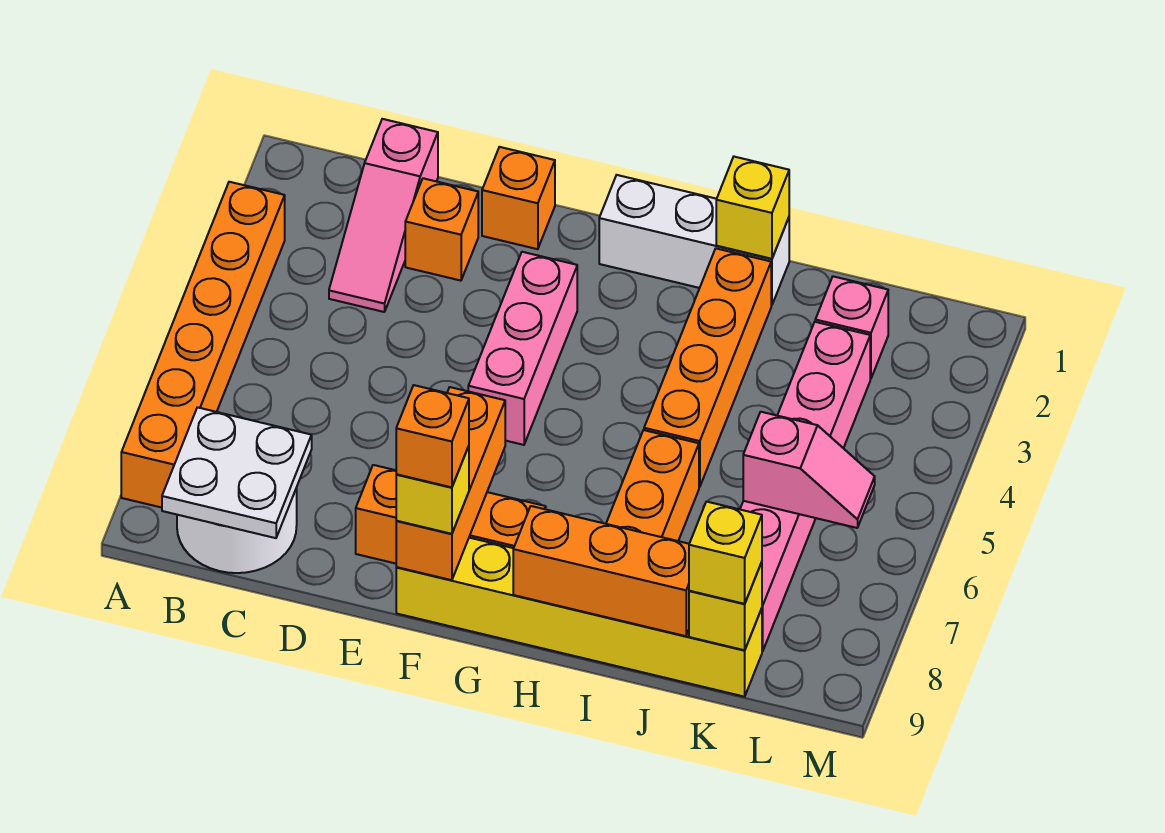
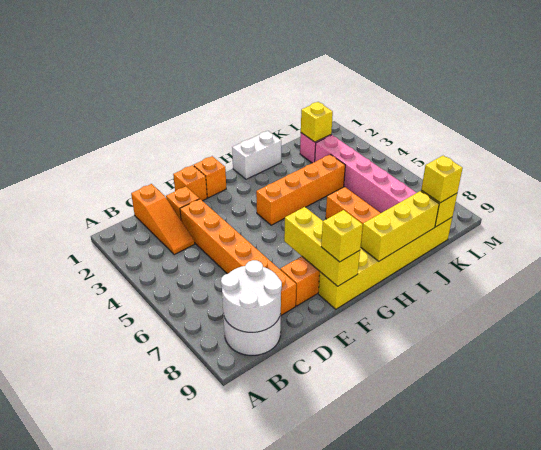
orange brick A3:A8 level 1 -> orange brick D3:D8 level 1
white plate B8:C9 level 2 -> white round brick B8:C9 level 2
pink slope C1:C3 level 1 top 1 -> orange slope C1:C3 level 1 top 1
pink brick F3:F5 level 1 -> none
orange brick F7:F9 level 2 -> yellow brick F7:F9 level 2
orange brick F9 level 4 -> orange brick F1 level 1
white brick G1:I1 level 1 -> white brick H1:I1 level 1
orange brick H9:J9 level 2 -> yellow brick H9:J9 level 2
yellow brick I1 level 2 -> yellow brick K2 level 2
orange brick I2:I5 level 1 -> orange brick G4:J4 level 1
pink slope K6:L6 level 2 top K -> none

